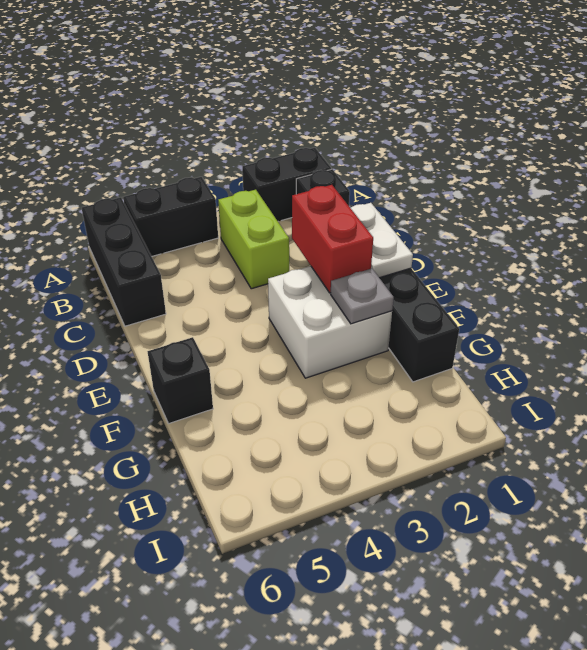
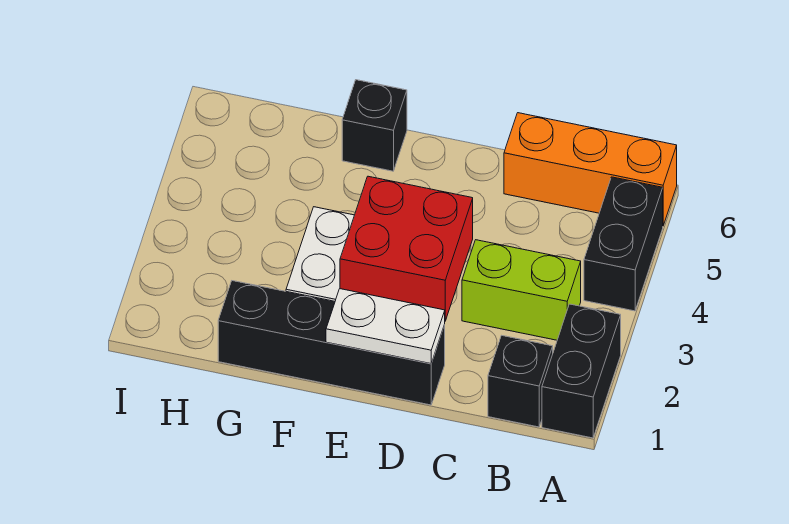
black brick A6:C6 level 1 -> orange brick A6:C6 level 1
red brick D2:E2 level 2 -> red brick D2:E3 level 2
grey plate F2 level 2 -> none

